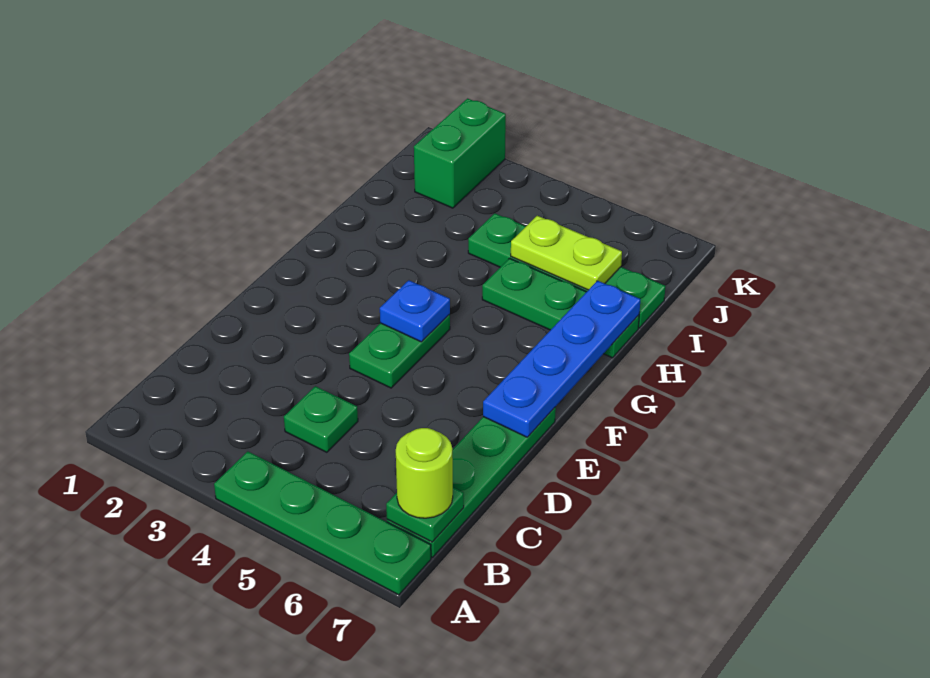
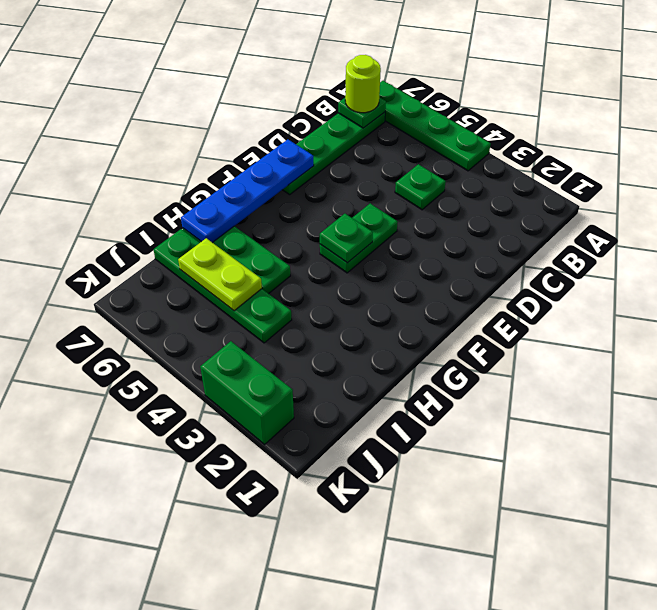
blue plate F4 level 2 -> green plate F4 level 2
green brick J2:K2 level 1 -> green brick K2:K3 level 1

